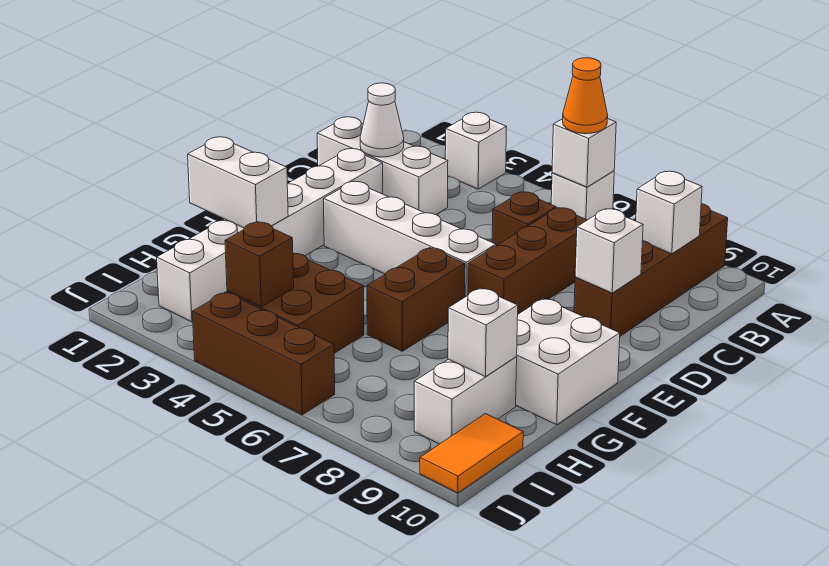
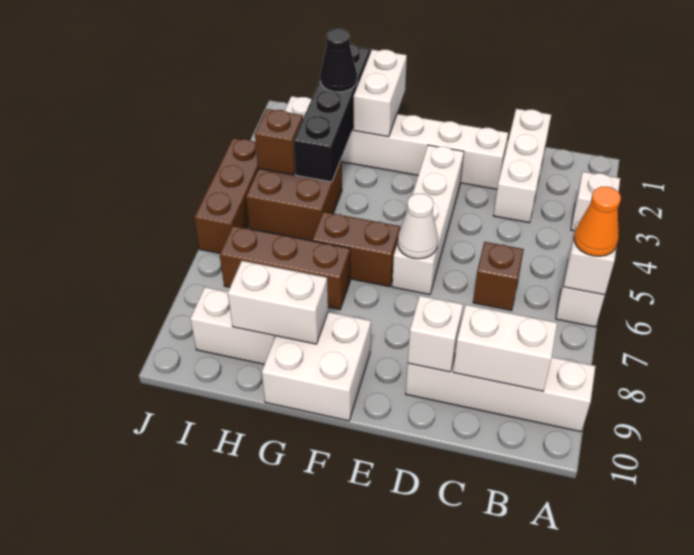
brown brick A9:D9 level 1 -> white brick A9:D9 level 1
white brick B9 level 2 -> white brick B9:C9 level 2
white cone C2 level 2 -> white cone E6 level 2
brown brick C7:E7 level 1 -> brown brick G7:I7 level 1
none -> black brick H1:H4 level 2
none -> black cone H2 level 3
white brick H9 level 2 -> white brick G9:H9 level 2
orange tile I10:J10 level 1 -> none

